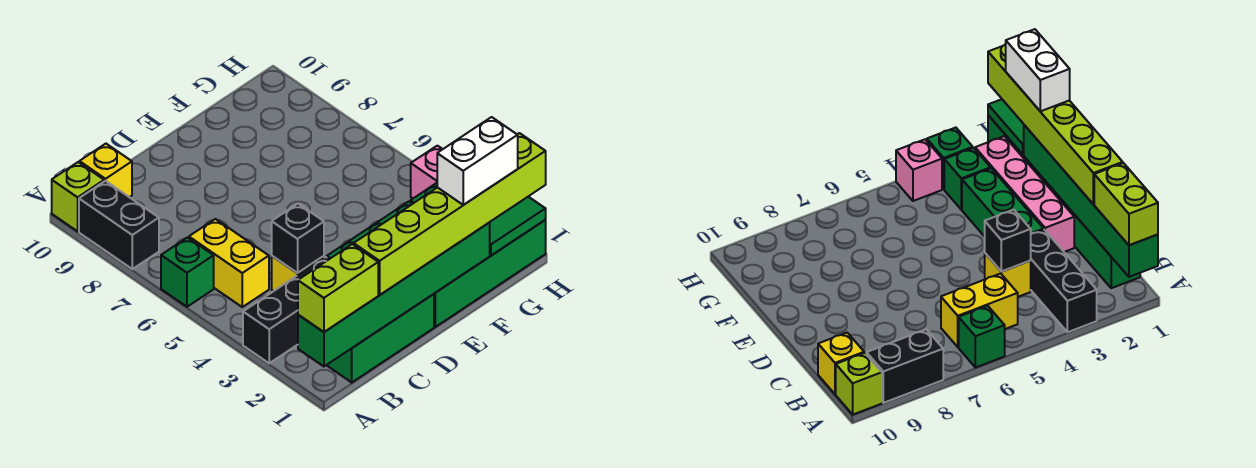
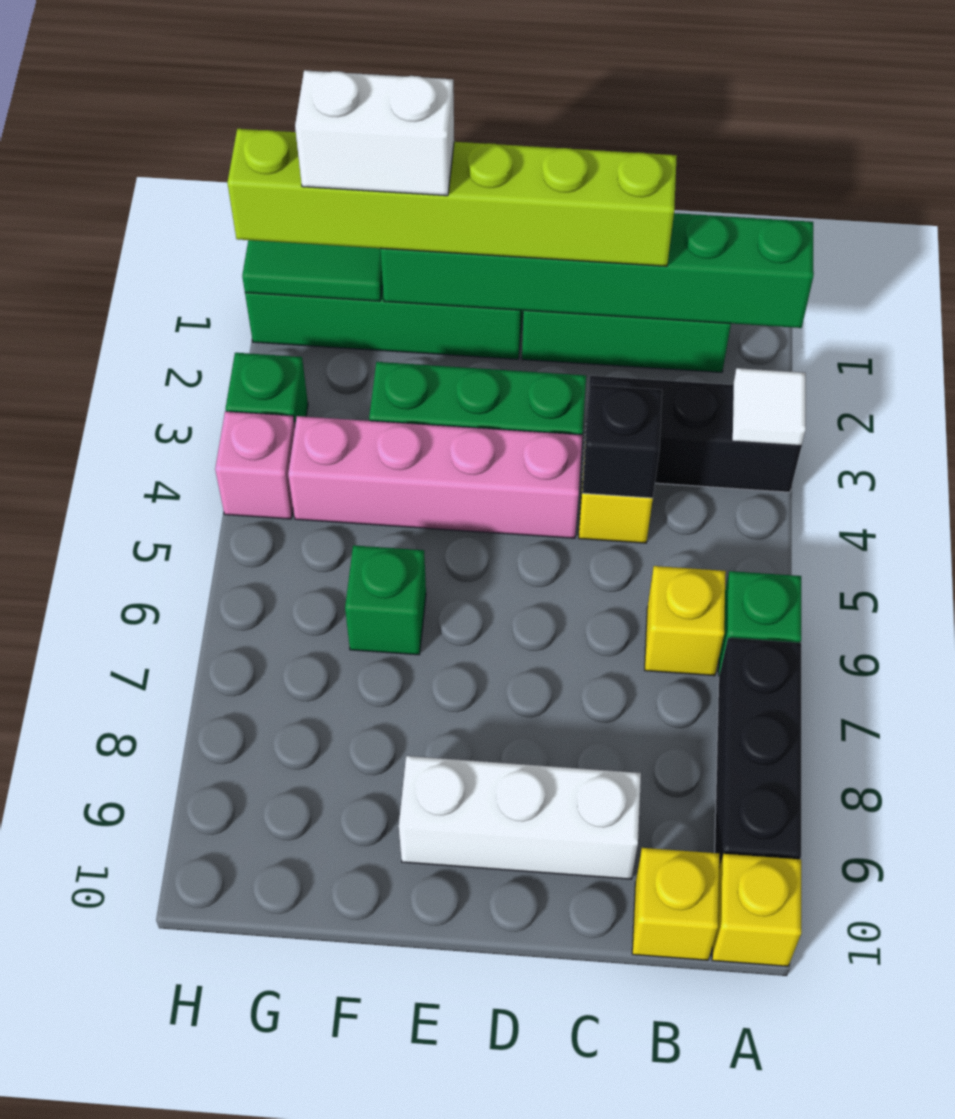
lime brick A1:B1 level 3 -> none
none -> white tile A3 level 2
black brick A8:A9 level 1 -> black brick A7:A9 level 1
lime brick A10 level 1 -> yellow brick A10 level 1
yellow brick B5:B6 level 1 -> yellow brick B6 level 1
none -> white brick C9:E9 level 1
pink brick D2:G2 level 1 -> pink brick D4:G4 level 1
green brick G3 level 1 -> green brick F6 level 1

